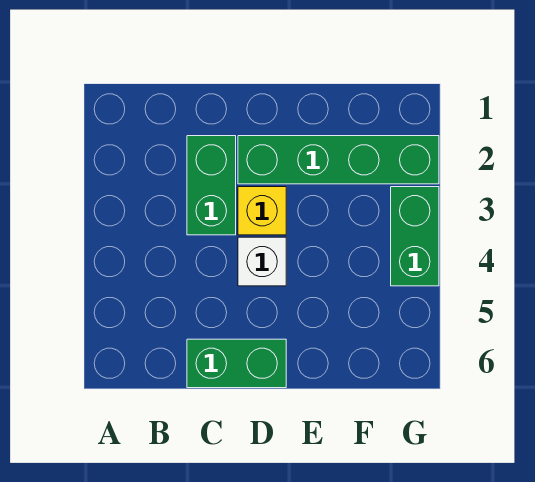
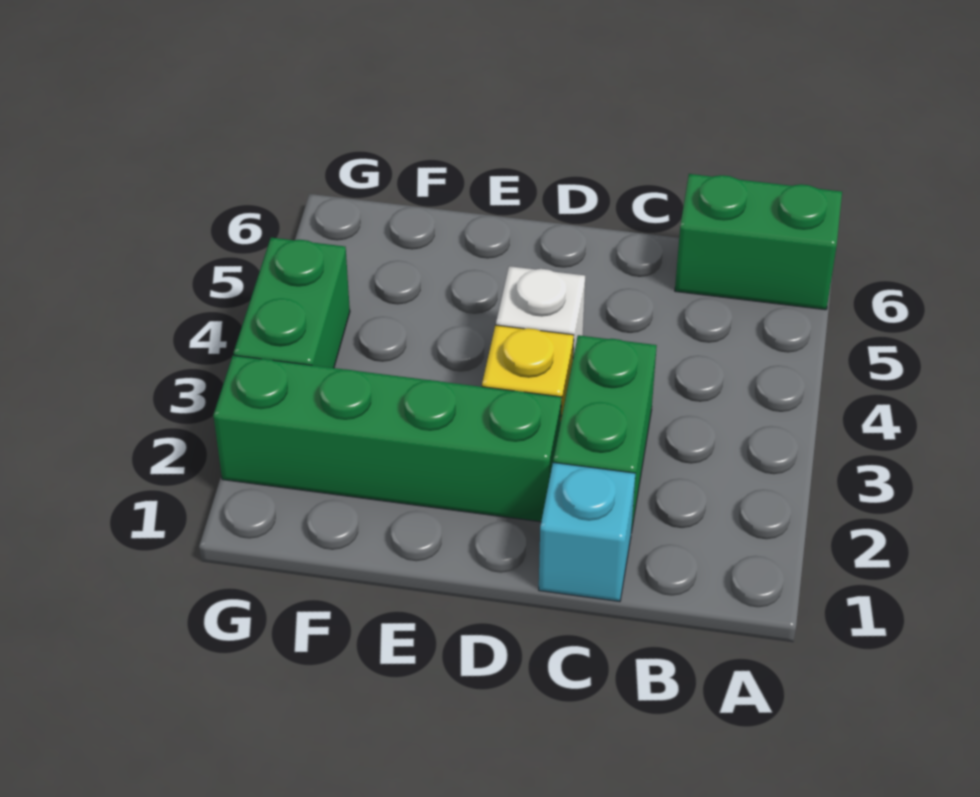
none -> cyan brick C1 level 1
green brick C6:D6 level 1 -> green brick A6:B6 level 1

